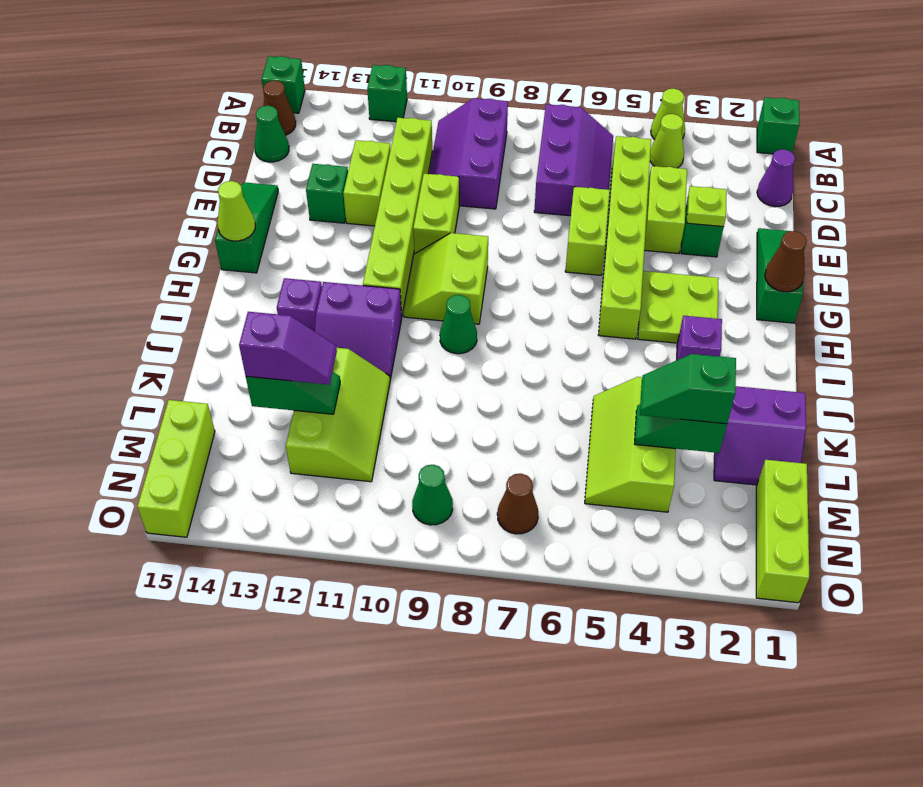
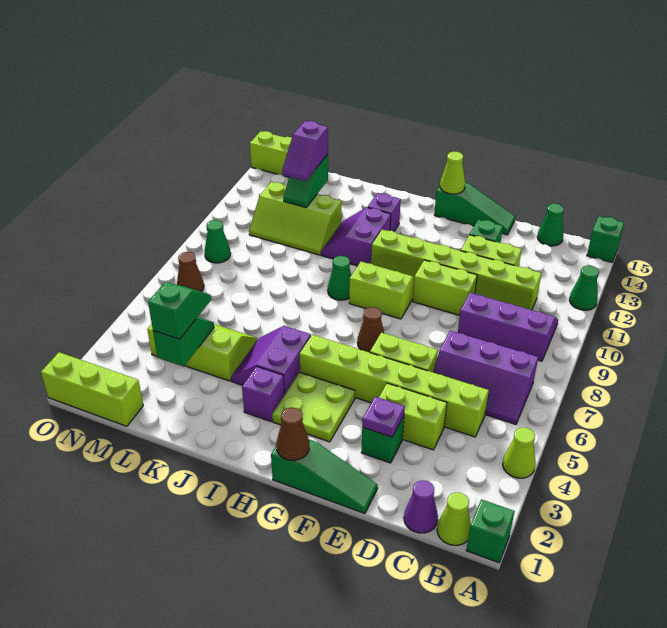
green brick A12 level 1 -> green cone A12 level 1
lime cone B4 level 1 -> lime cone B1 level 1
brown cone B15 level 1 -> brown cone G7 level 1
lime plate E3 level 2 -> purple plate E3 level 2
purple slope K1:L2 level 1 top K -> purple slope I4:J5 level 1 top I

